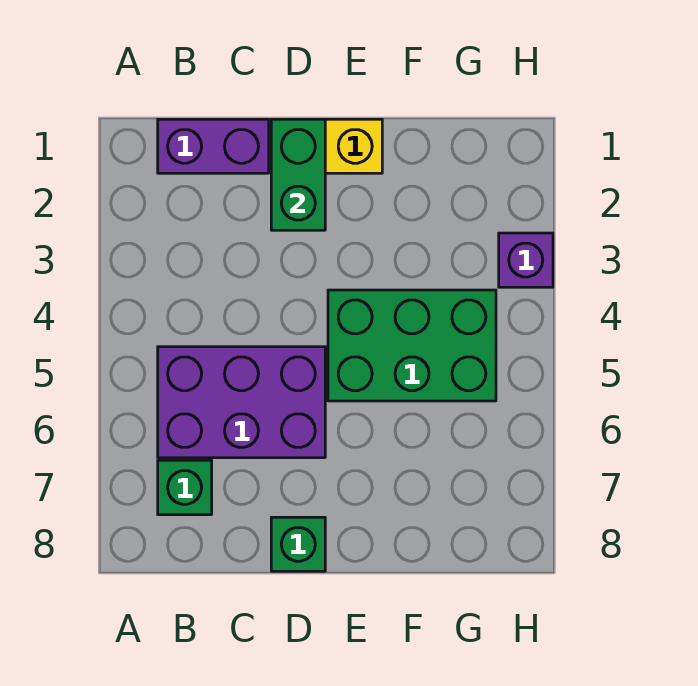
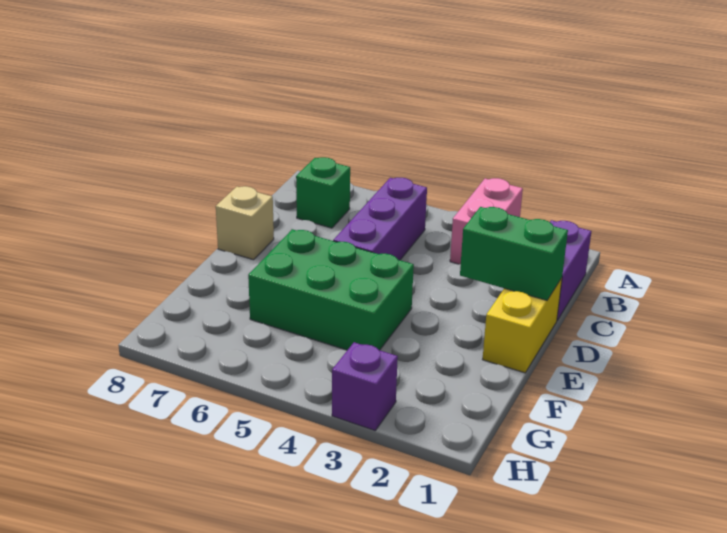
none -> pink brick A3:B3 level 1
purple brick B5:D6 level 1 -> purple brick B5:D5 level 1
green brick D8 level 1 -> tan brick D8 level 1
green brick E4:G5 level 1 -> green brick E4:F6 level 1

